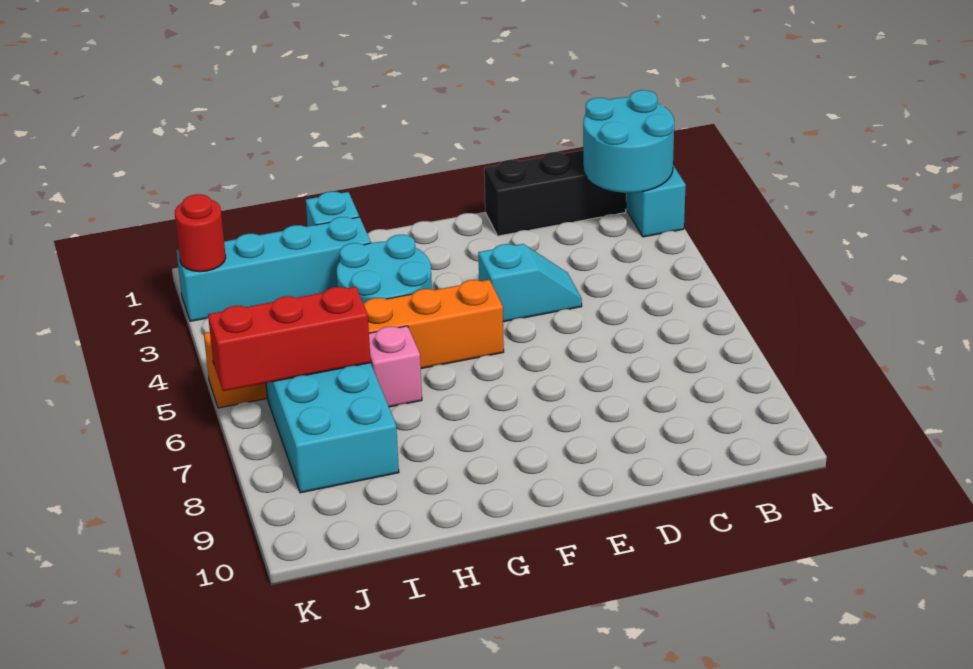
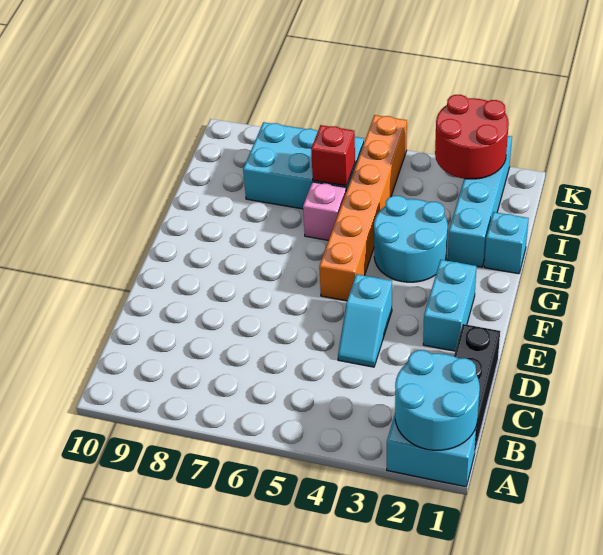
none -> cyan brick E2:F2 level 1
red brick I6:K6 level 2 -> red brick I6 level 2
red round brick K2 level 2 -> red round brick J2:K3 level 2

